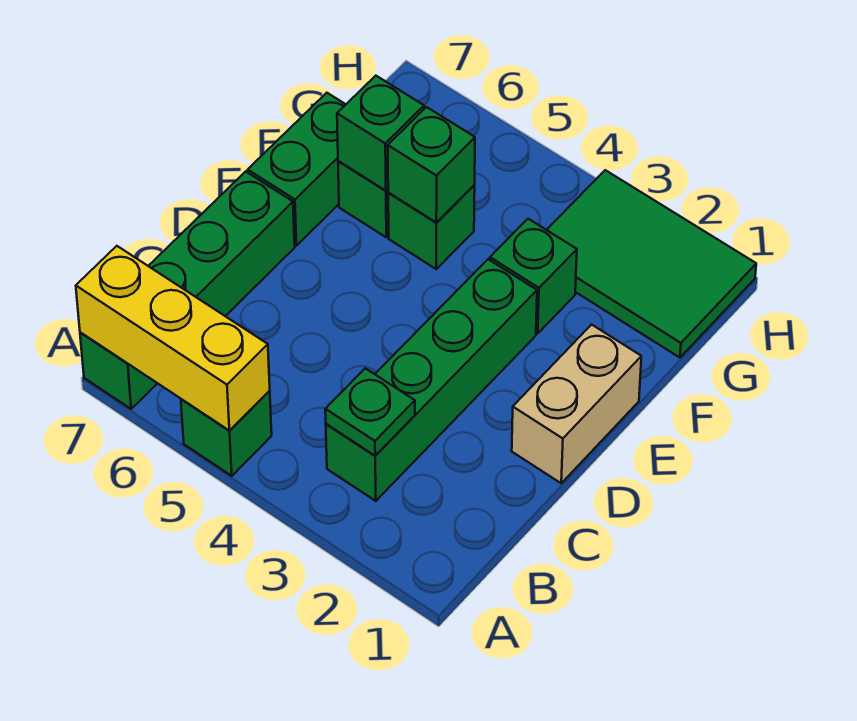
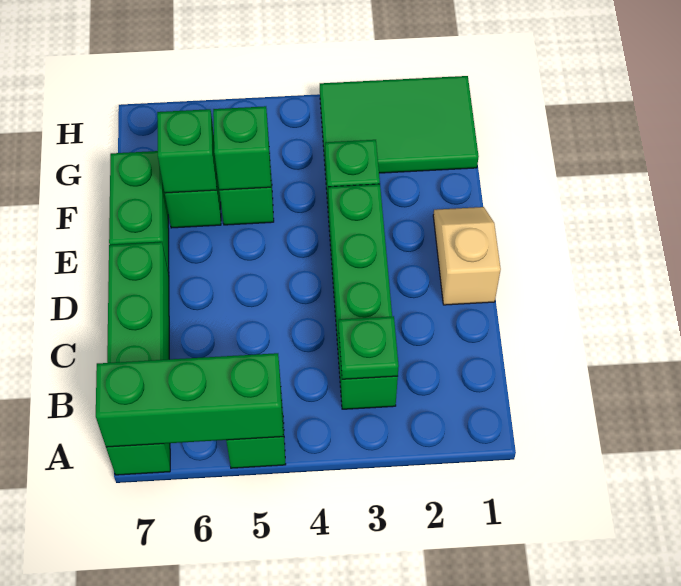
yellow brick A5:A7 level 2 -> green brick A5:A7 level 2
tan brick D1:E1 level 1 -> tan slope D1:E1 level 1 top D

